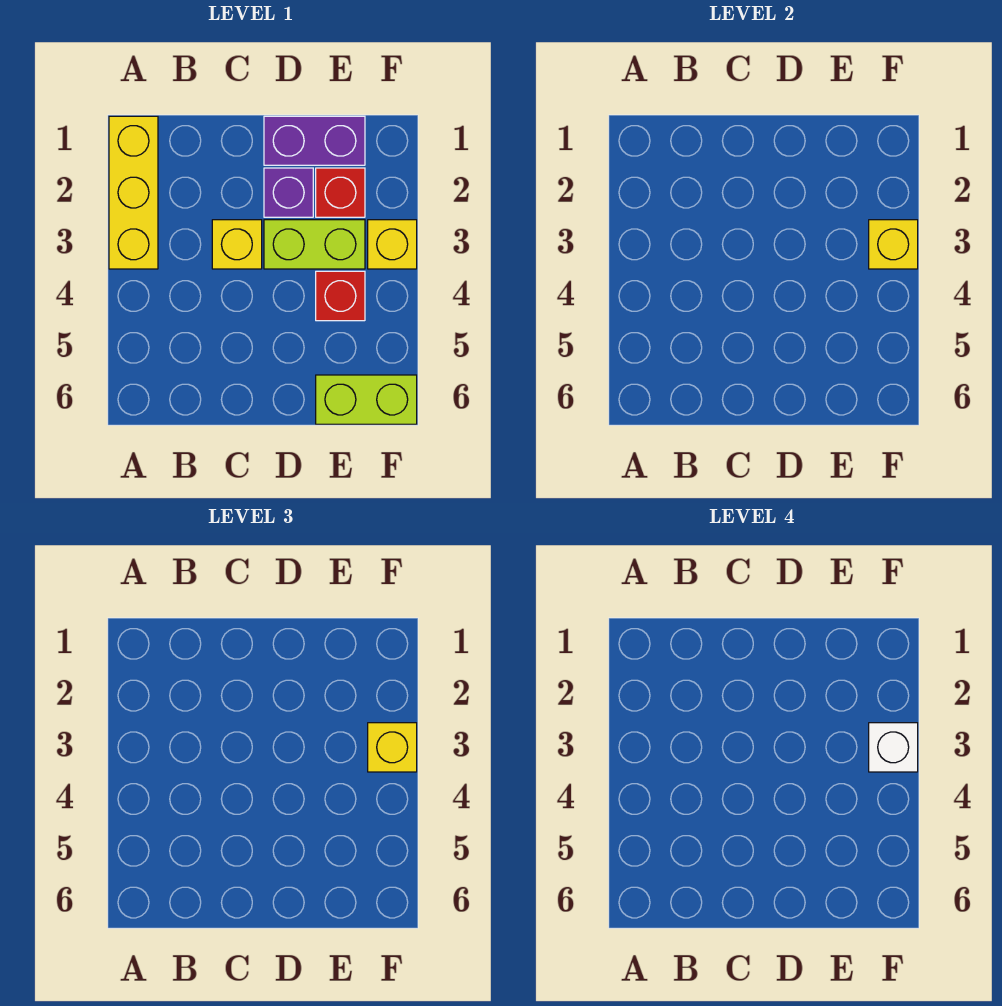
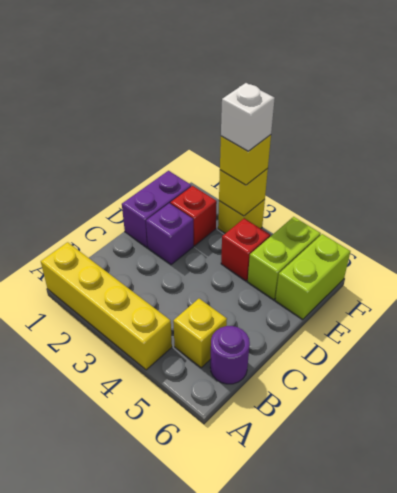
yellow brick A1:A3 level 1 -> yellow brick A1:A4 level 1
none -> purple round brick B6 level 1
yellow brick C3 level 1 -> yellow brick B5 level 1
lime brick D3:E3 level 1 -> lime brick E5:F5 level 1

